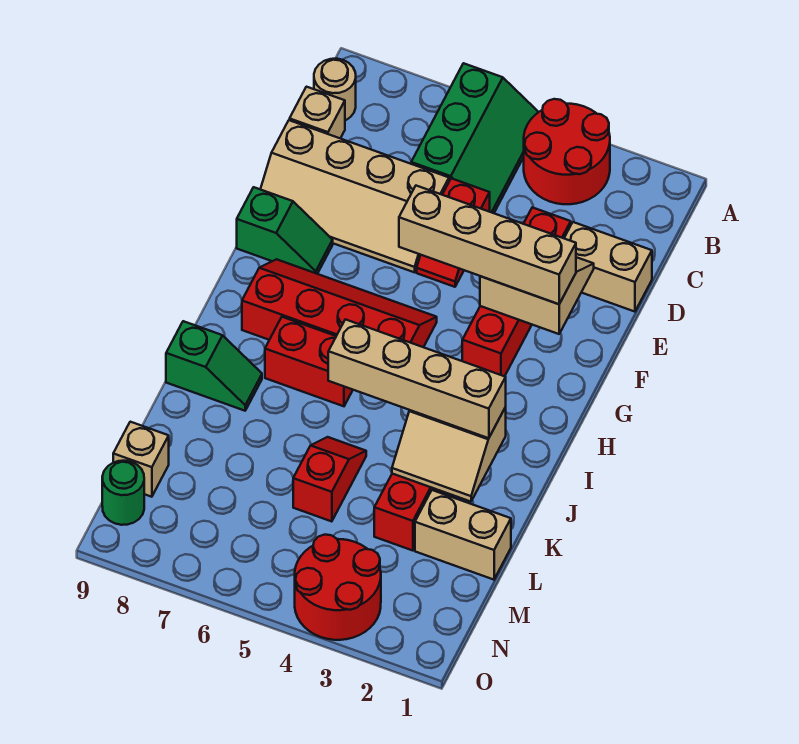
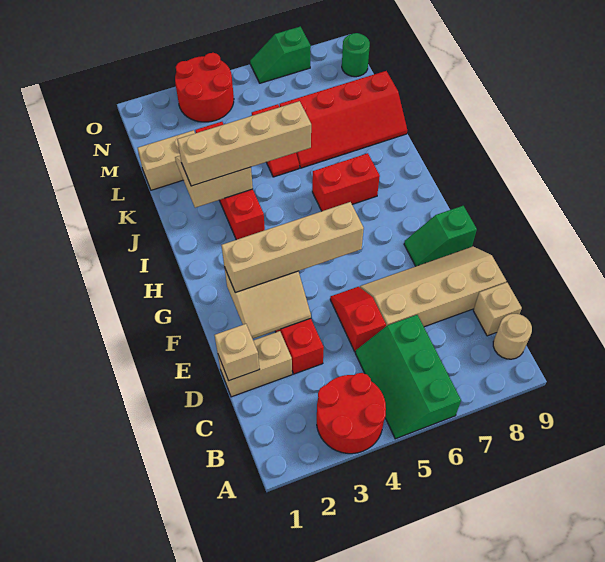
red slope G5:H8 level 1 top H -> red slope K6:L9 level 1 top L
green slope J8:J9 level 1 top 9 -> green slope O6:O7 level 1 top 7
tan brick M9 level 1 -> tan brick D1 level 2

